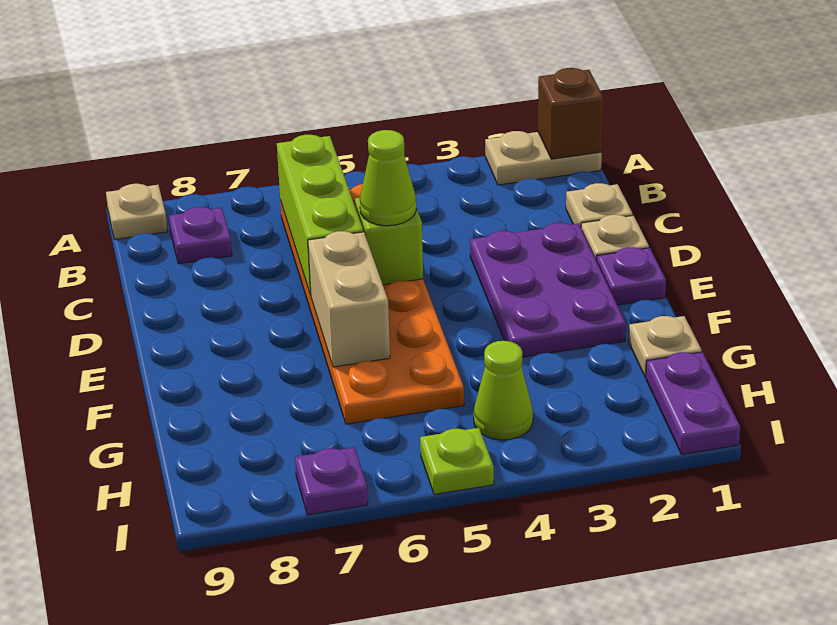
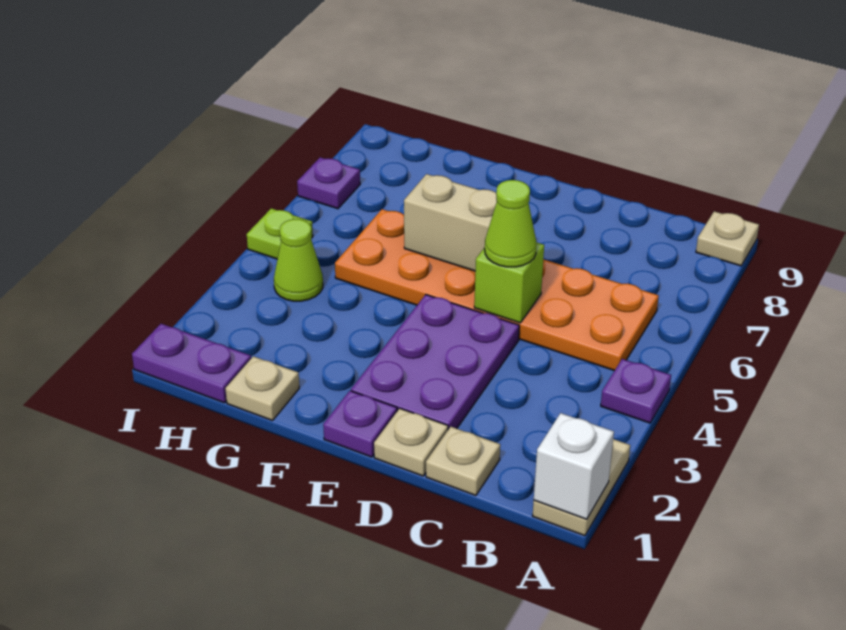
brown brick A1 level 2 -> white brick A1 level 2
lime brick B6:D6 level 2 -> none
purple plate B8 level 1 -> purple plate A4 level 1
purple plate D2:F3 level 1 -> purple plate D2:E4 level 1

